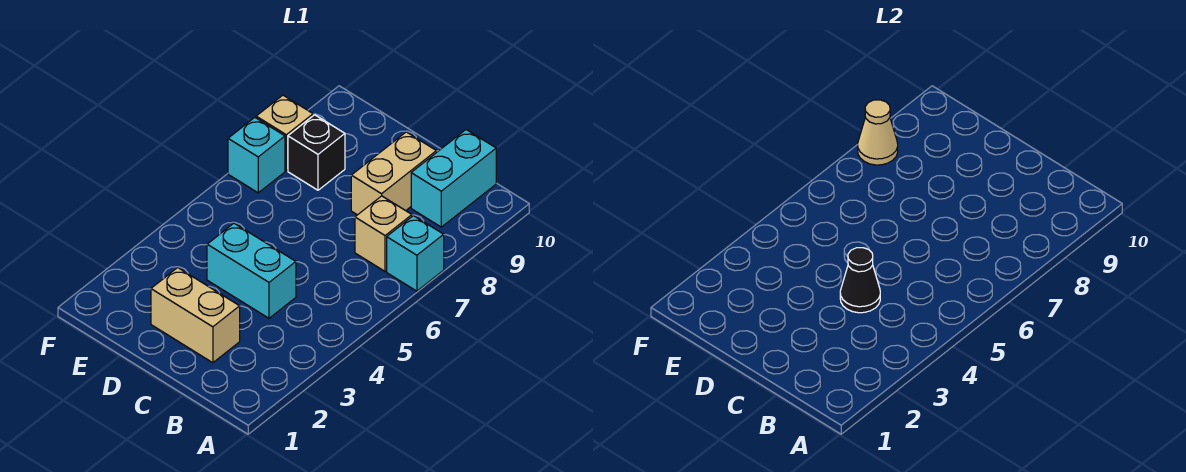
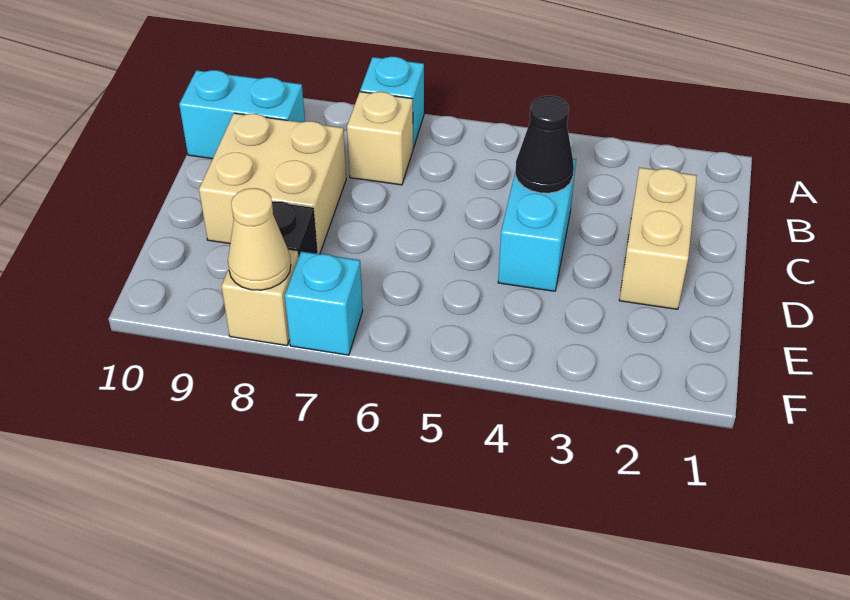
tan brick C8:C9 level 1 -> tan brick C8:D9 level 1

